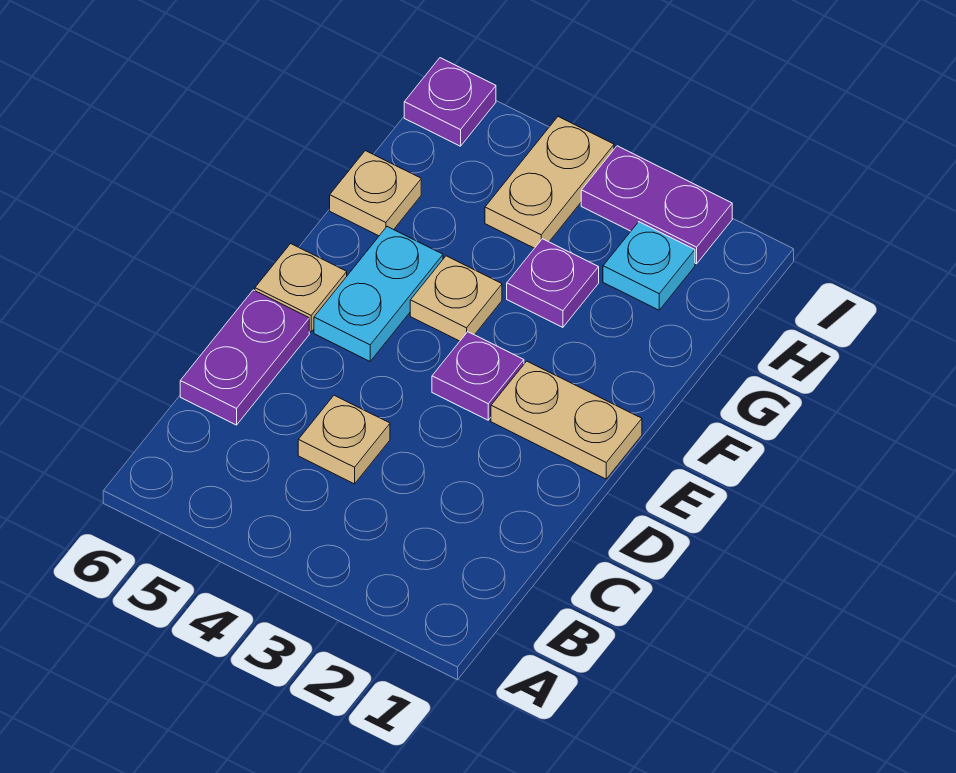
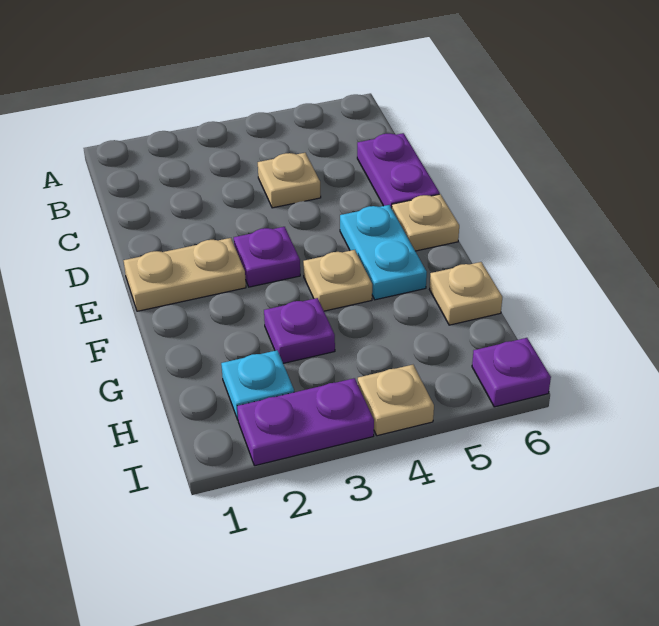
tan plate H4:I4 level 1 -> tan plate I4 level 1

